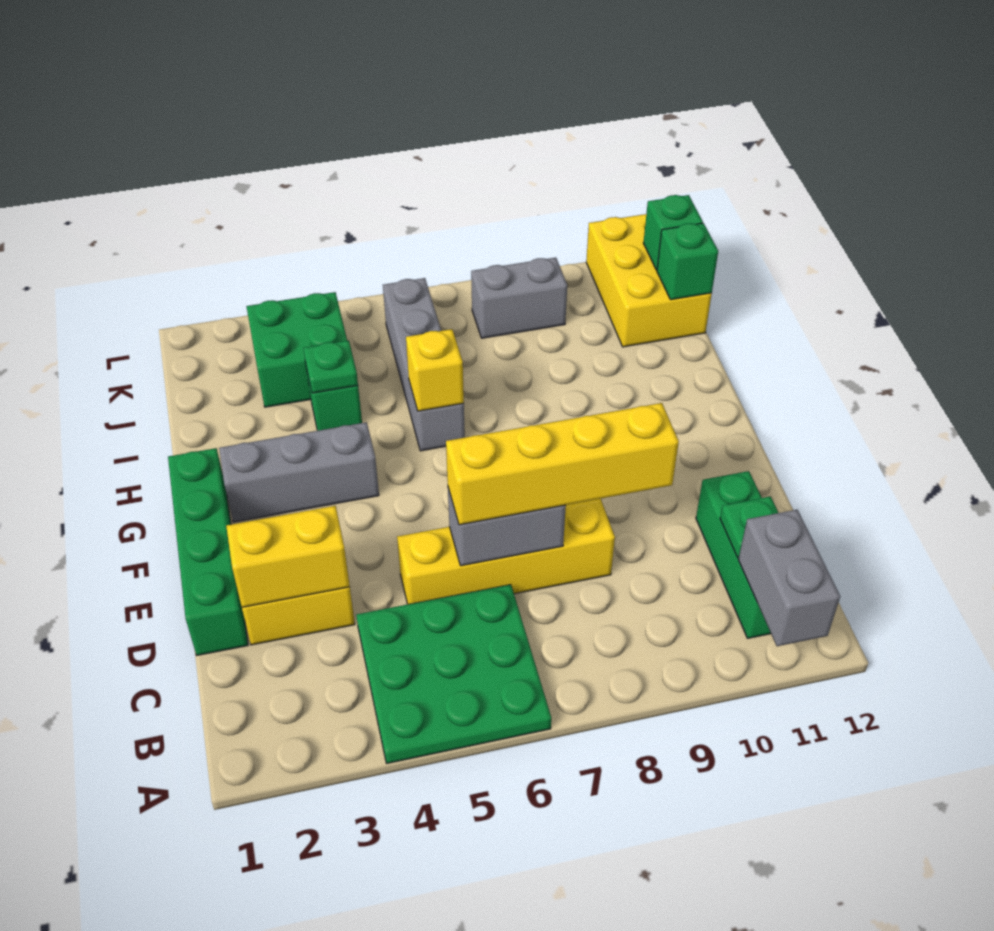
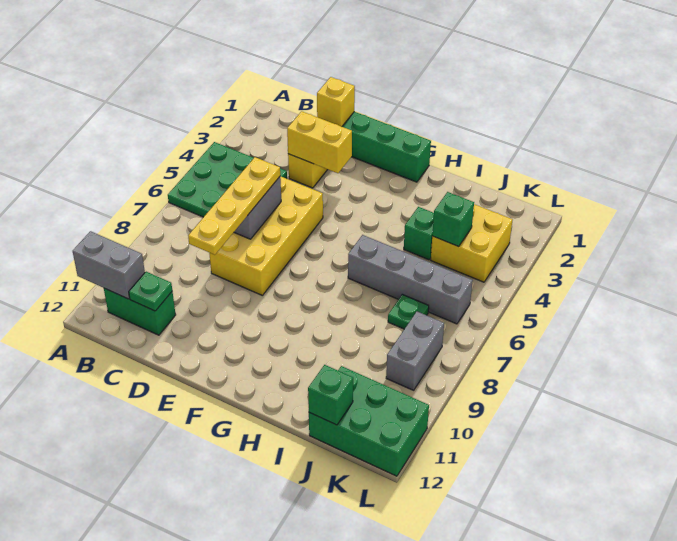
green brick B11:D11 level 1 -> green brick B11:C11 level 1
yellow brick D2:D3 level 2 -> yellow brick D3:E3 level 2
yellow brick D5:D8 level 1 -> yellow brick D5:E8 level 1
yellow brick D6:D9 level 3 -> yellow plate D6:D9 level 3
grey brick G2:G4 level 1 -> none
yellow brick H6 level 2 -> yellow brick D1 level 2
green plate I4 level 2 -> green plate J7 level 1
green brick J3:K4 level 1 -> yellow brick J3:K4 level 1
yellow brick J11:L12 level 1 -> green brick J11:L12 level 1
green brick K12 level 2 -> green brick J4 level 2

